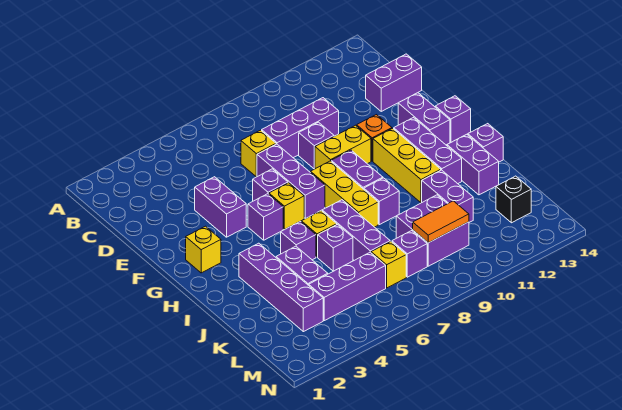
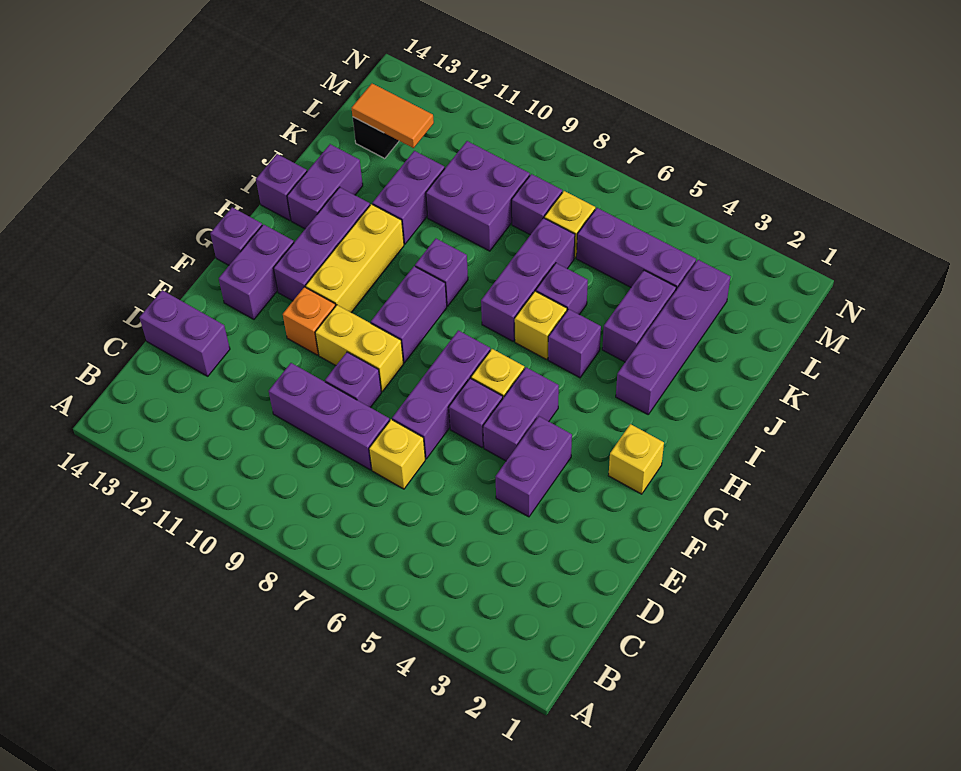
purple brick G5 level 1 -> purple brick F5:G5 level 1
yellow brick G8:I8 level 1 -> none
orange tile L9:L10 level 2 -> orange tile L12:L13 level 2

